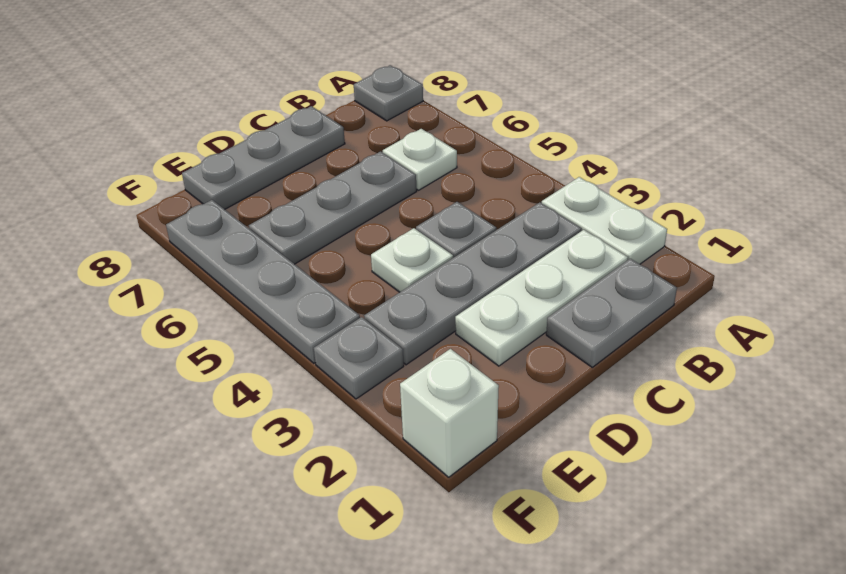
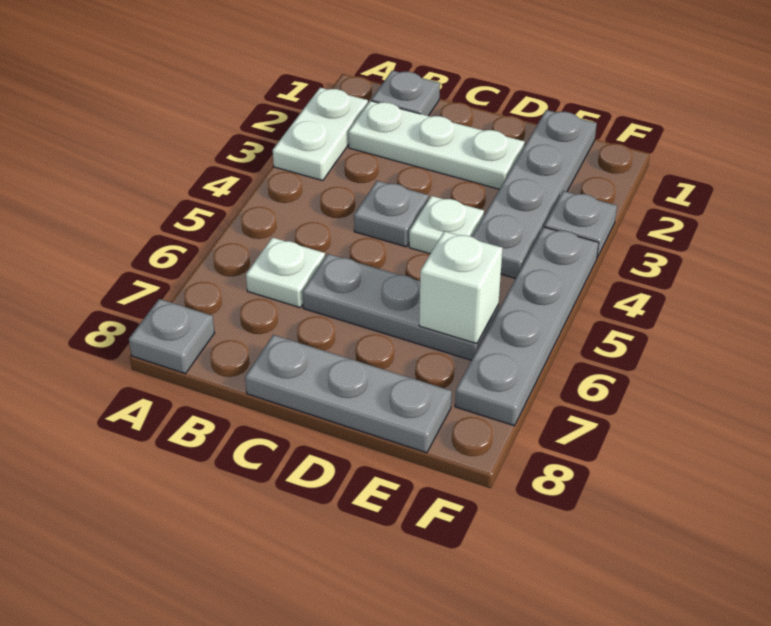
grey plate B1:C1 level 1 -> grey plate B1 level 1
grey plate B3:E3 level 1 -> grey plate E1:E4 level 1
white brick F1 level 1 -> white brick E6 level 2

